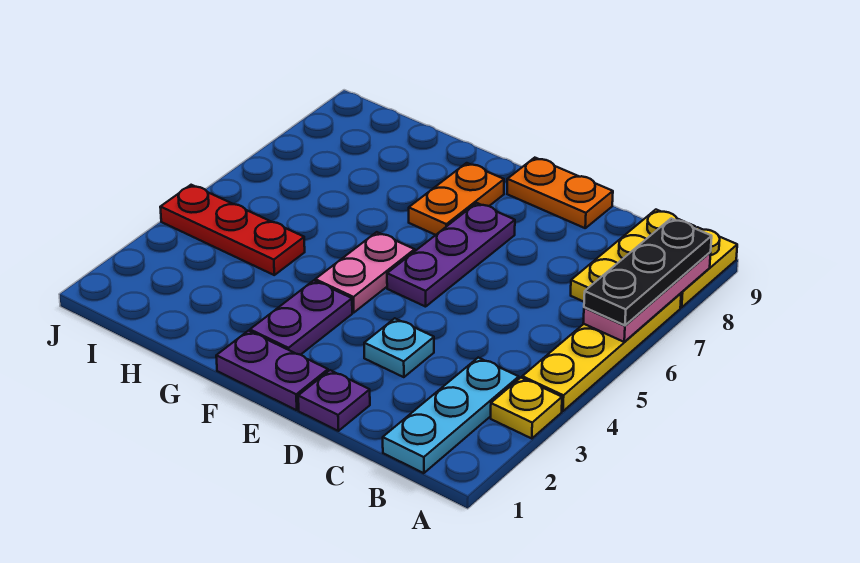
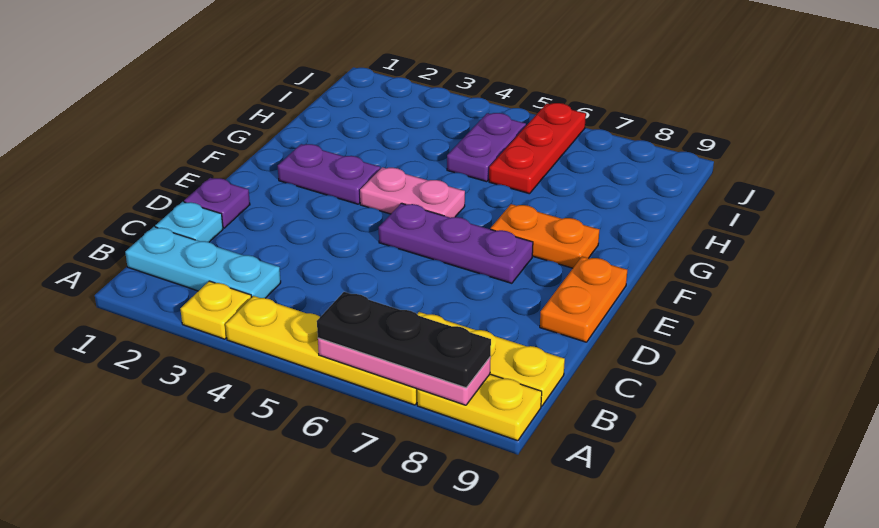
cyan plate D3 level 1 -> cyan plate C1 level 1
purple plate E1:F1 level 1 -> purple plate H5:I5 level 1
red plate H4:J4 level 1 -> red plate H6:J6 level 1

